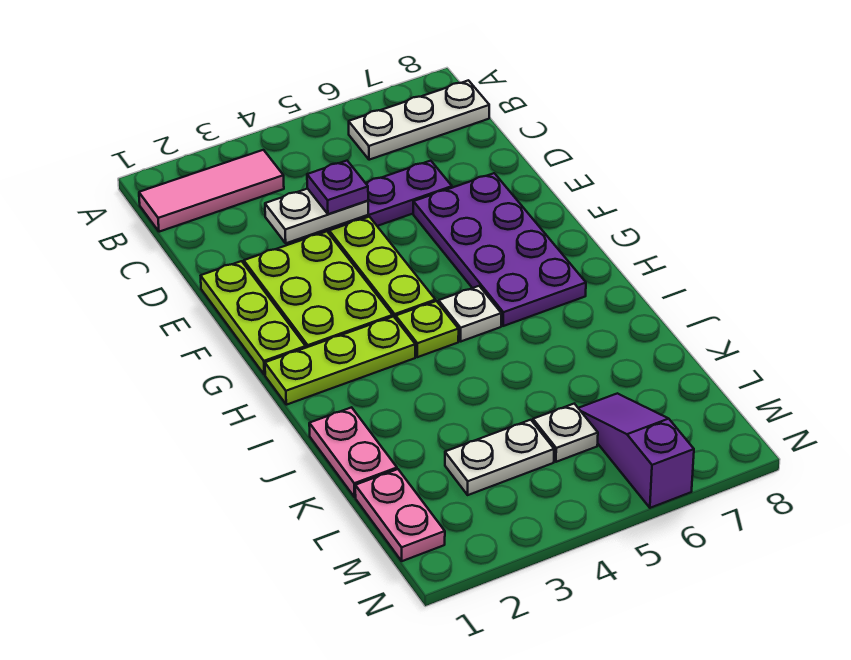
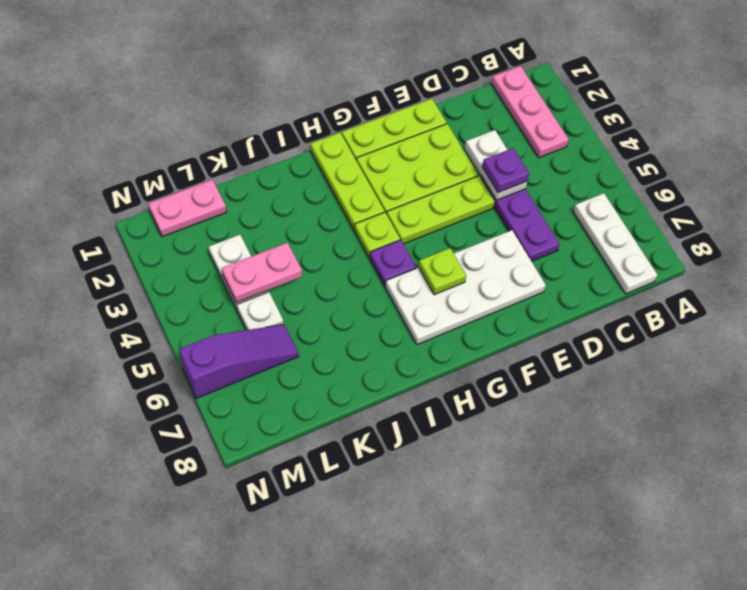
pink tile B1:B3 level 1 -> pink plate B1:B3 level 1
purple plate E6:H7 level 1 -> white plate E6:H7 level 1
none -> lime plate G6 level 2
white plate H5 level 1 -> purple plate H5 level 1
pink plate J1:K1 level 1 -> pink plate K4:L4 level 2

